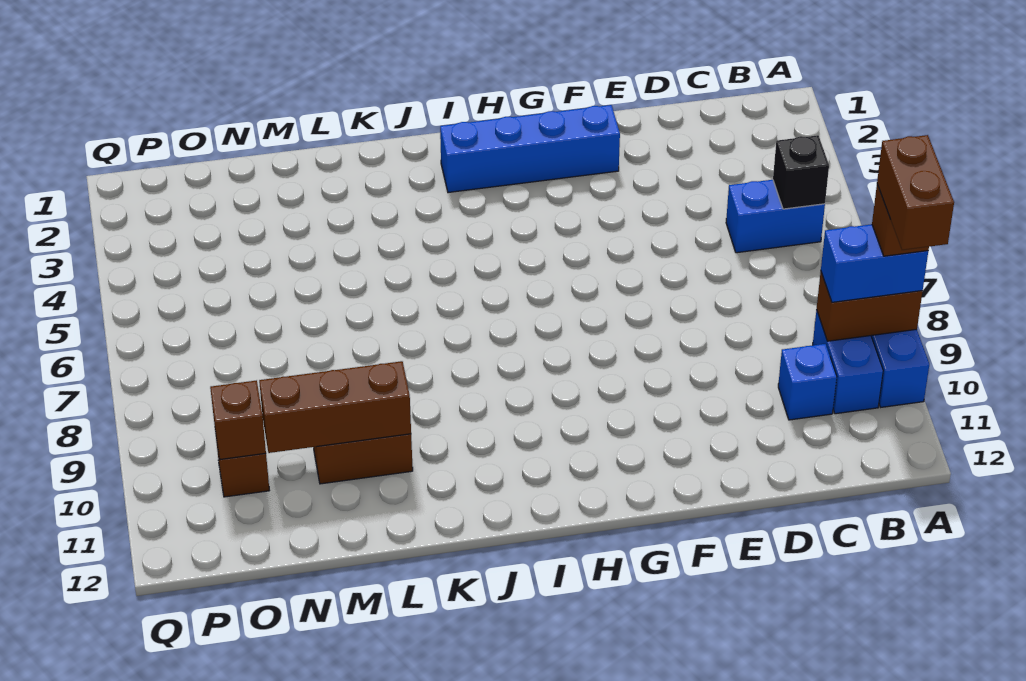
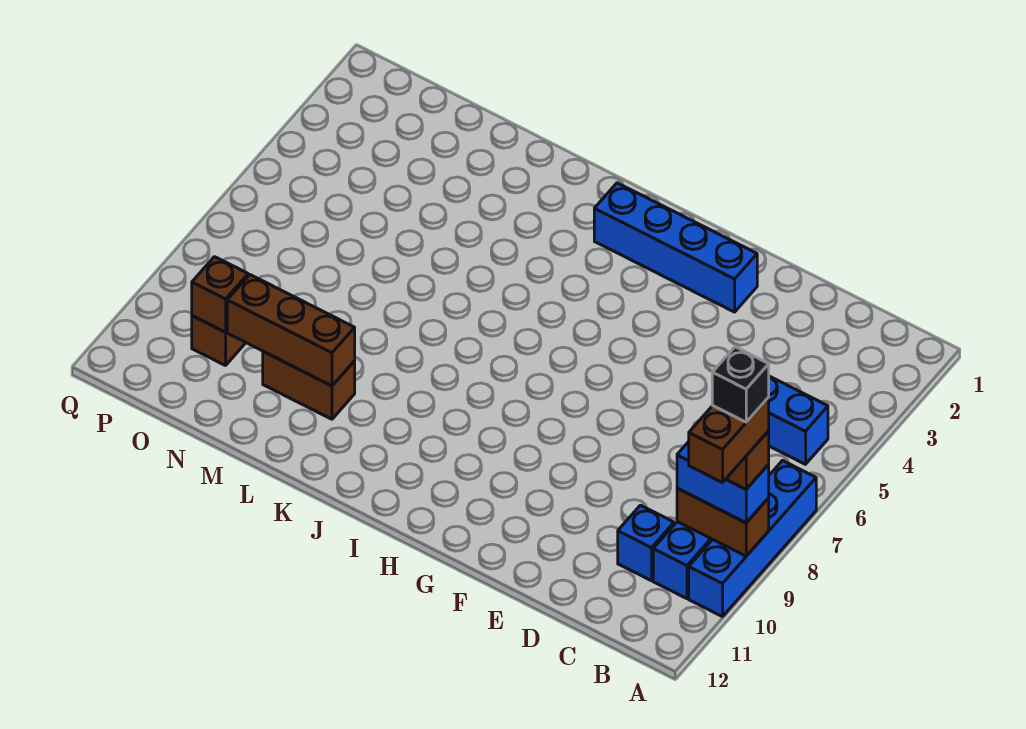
black brick B5 level 2 -> black brick A9 level 6

